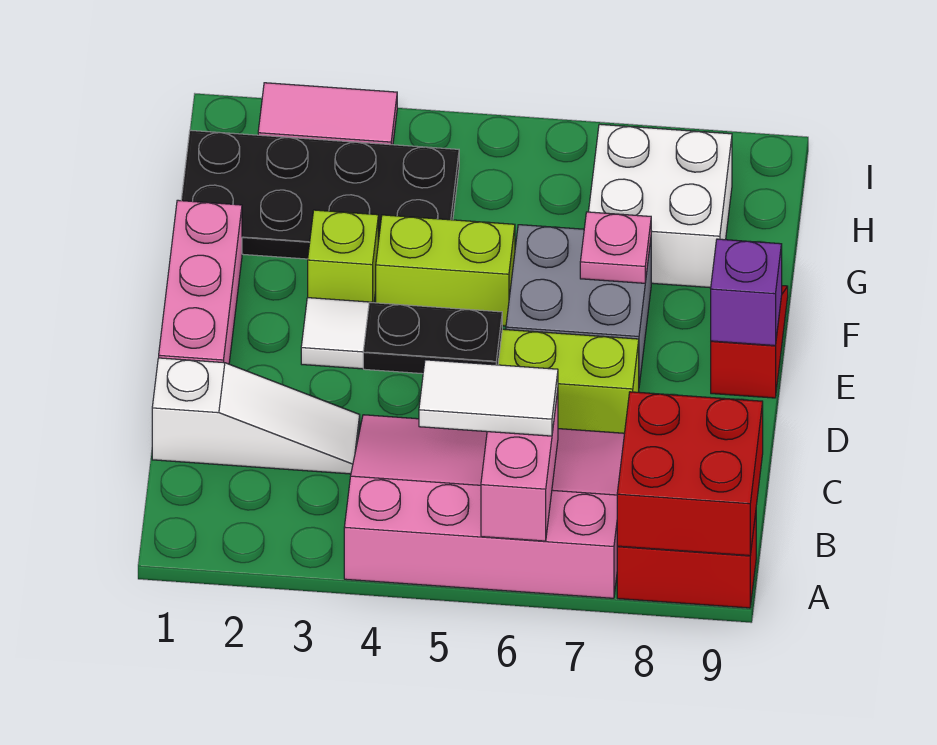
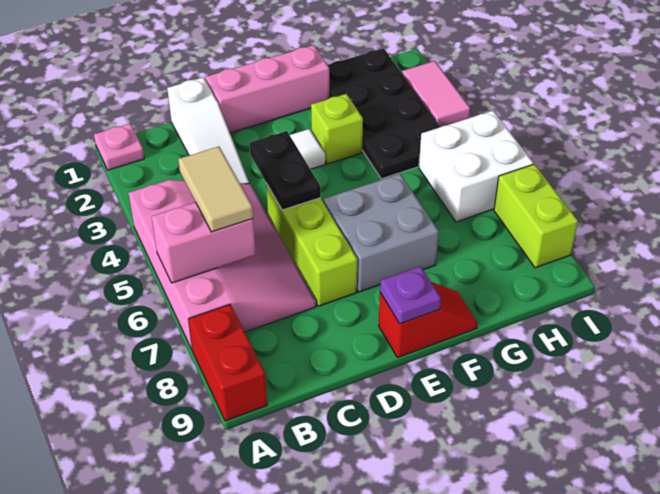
red brick A8:B9 level 2 -> none
white tile B5:B6 level 3 -> tan tile B5:B6 level 3
purple brick E9 level 2 -> purple plate E9 level 2
lime brick F4:F5 level 1 -> lime brick I7:I8 level 1
pink plate F7 level 2 -> pink plate A1 level 1
white brick G7:H8 level 1 -> white brick H5:I6 level 1

